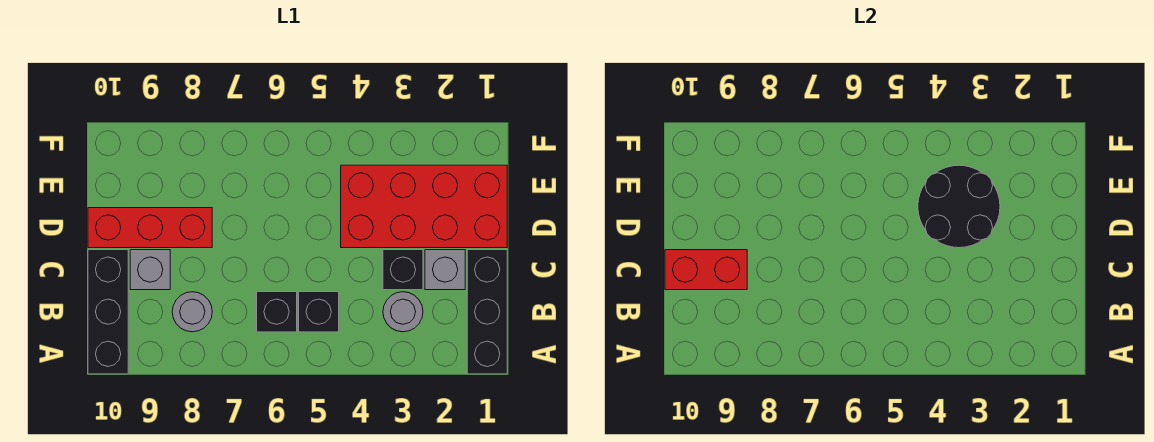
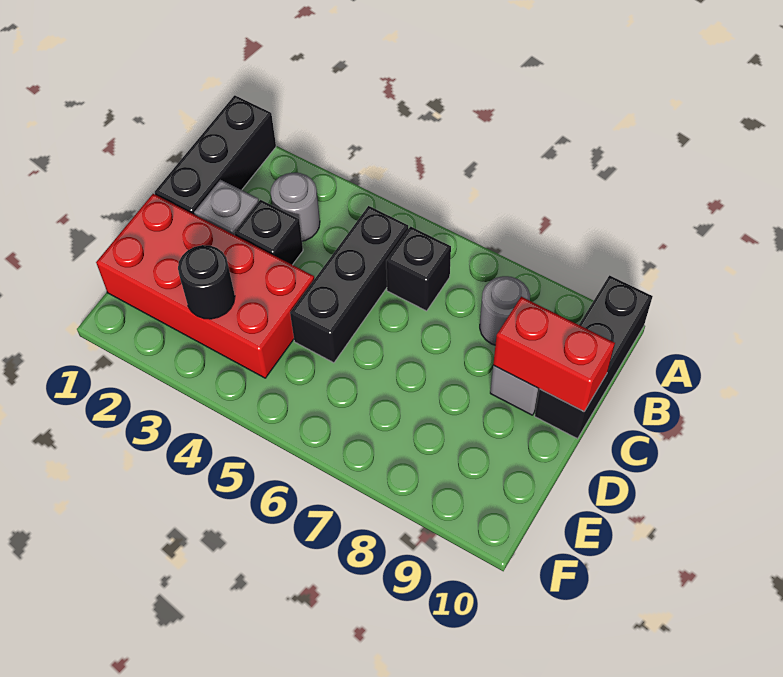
black brick B5 level 1 -> black brick B5:D5 level 1
black round brick D3:E4 level 2 -> black round brick E3 level 2
red brick D8:D10 level 1 -> none

